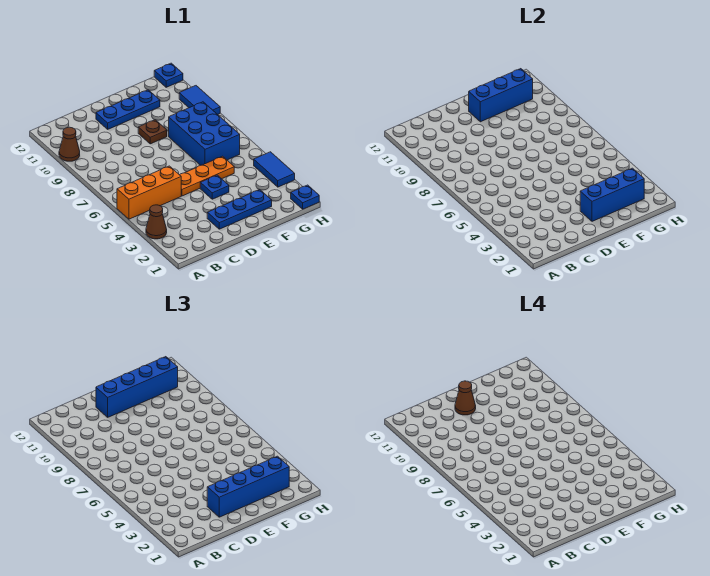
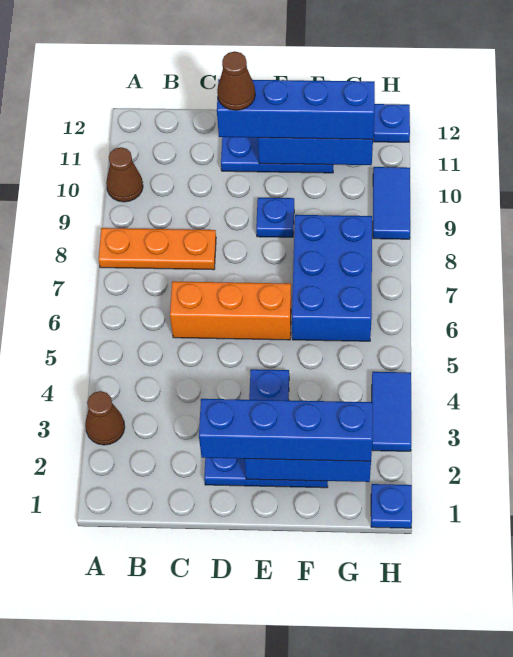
orange brick A5:C5 level 1 -> orange brick C6:E6 level 1
orange plate D5:F5 level 1 -> orange plate A8:C8 level 1
brown plate E9 level 1 -> blue plate E9 level 1

